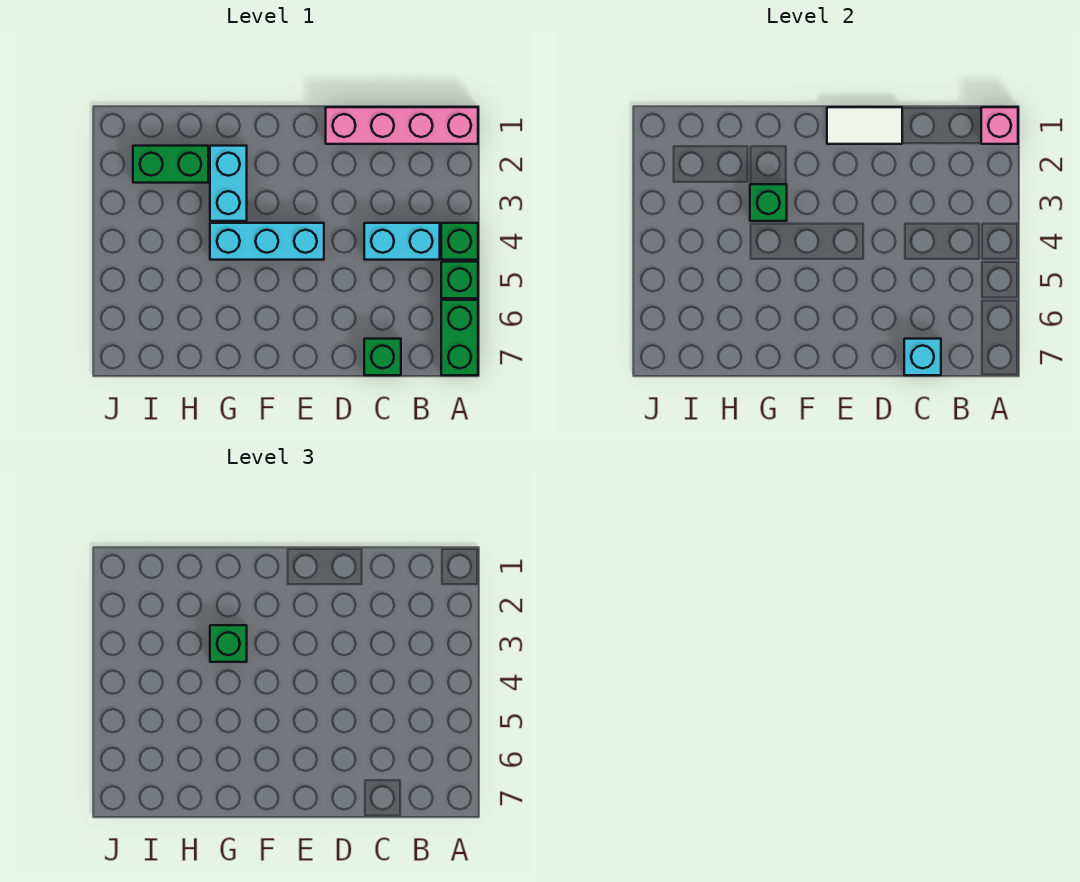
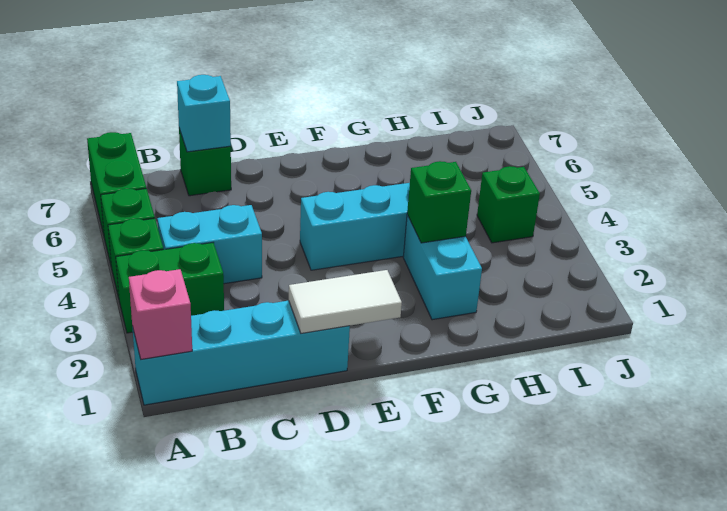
pink brick A1:D1 level 1 -> cyan brick A1:D1 level 1
green brick G3 level 3 -> green brick I4 level 1
green brick H2:I2 level 1 -> green brick A3:B3 level 1

